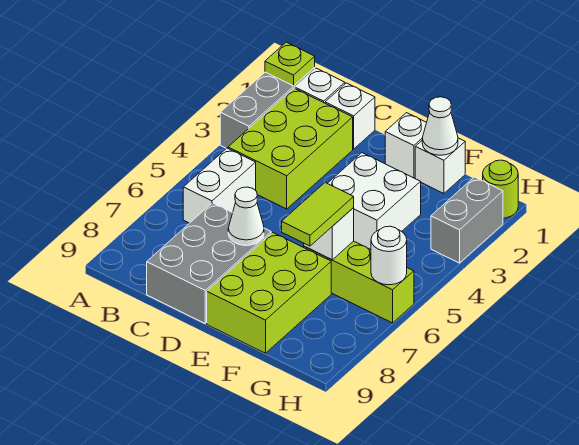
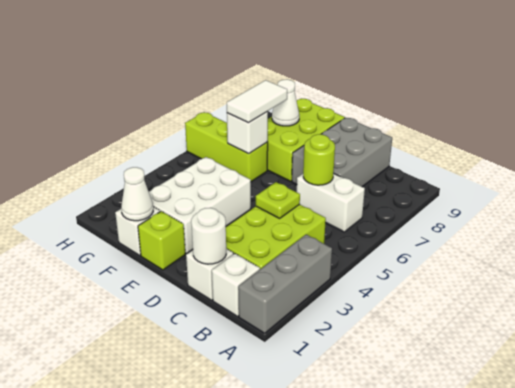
lime plate A1 level 2 -> lime plate C4 level 2
white brick B5:B6 level 1 -> white brick B6:C6 level 1
white cone D7 level 2 -> white cone F8 level 2
white brick E1 level 1 -> lime brick E1 level 1
white brick E3:F4 level 1 -> white brick E2:F4 level 1
lime tile F6:F7 level 3 -> white tile F6:F7 level 3
lime round brick H1 level 1 -> lime round brick C6 level 2
grey brick H2:H3 level 1 -> none
white round brick H6 level 2 -> white round brick C1 level 2

